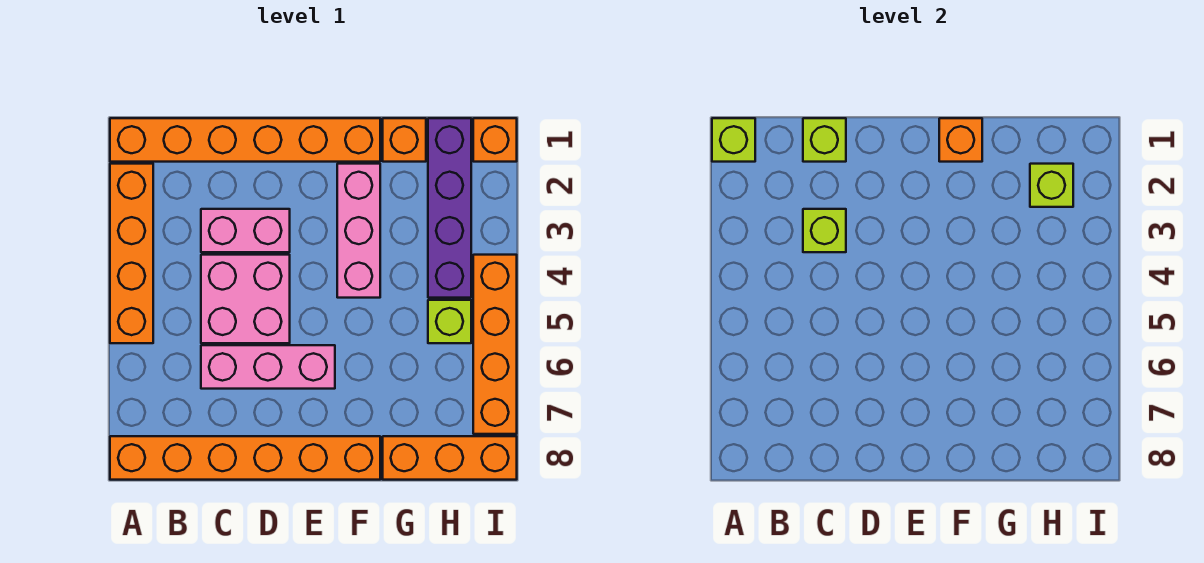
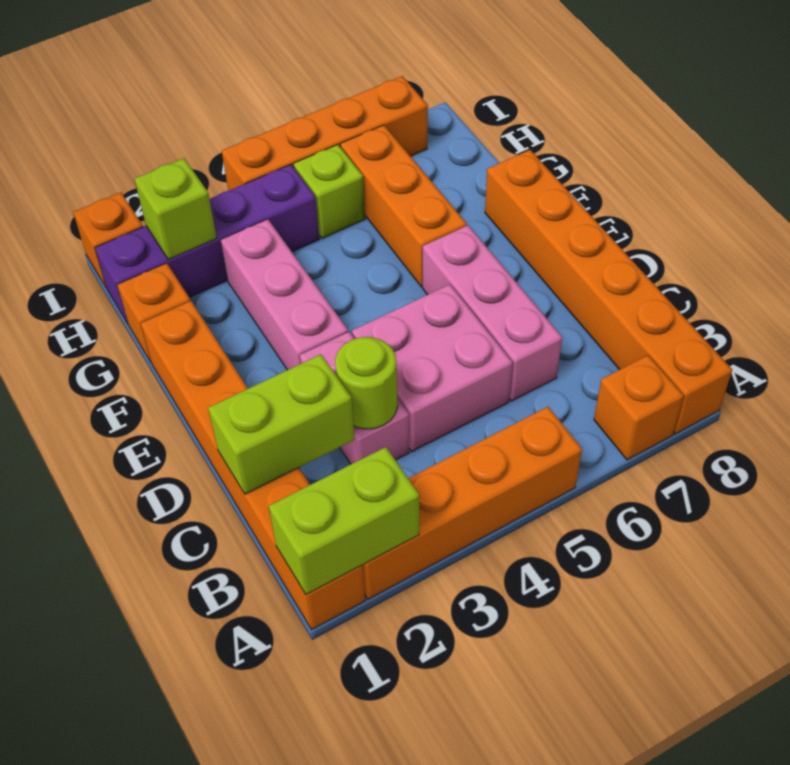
lime brick A1 level 2 -> lime brick A1:A2 level 2
lime brick C1 level 2 -> lime brick C1:C2 level 2
lime brick C3 level 2 -> lime round brick C3 level 2
orange brick F1 level 2 -> orange brick A7 level 1
pink brick F2:F4 level 1 -> pink brick E3:G3 level 1
orange brick G8:I8 level 1 -> orange brick F6:H6 level 1

